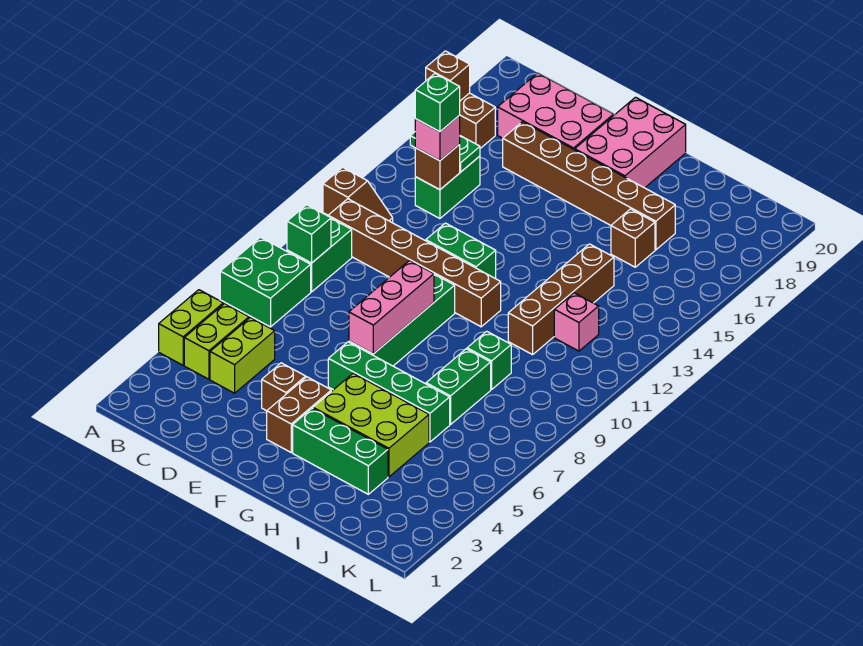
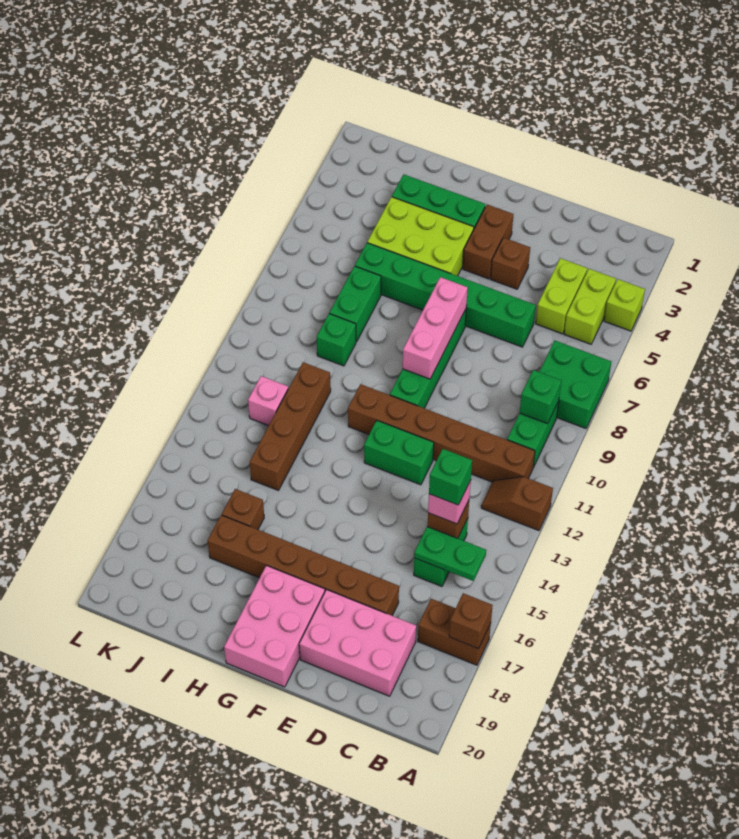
lime brick A4:A5 level 1 -> lime brick A4 level 1
green brick F6:I6 level 1 -> green brick D6:I6 level 1

